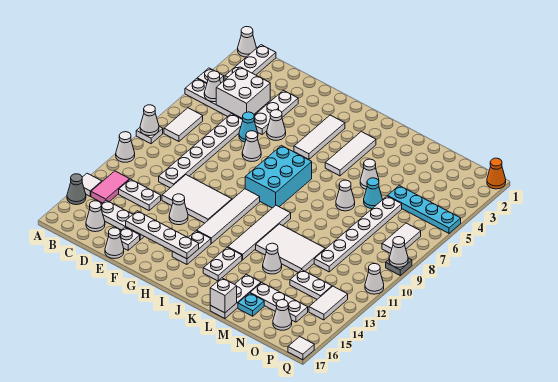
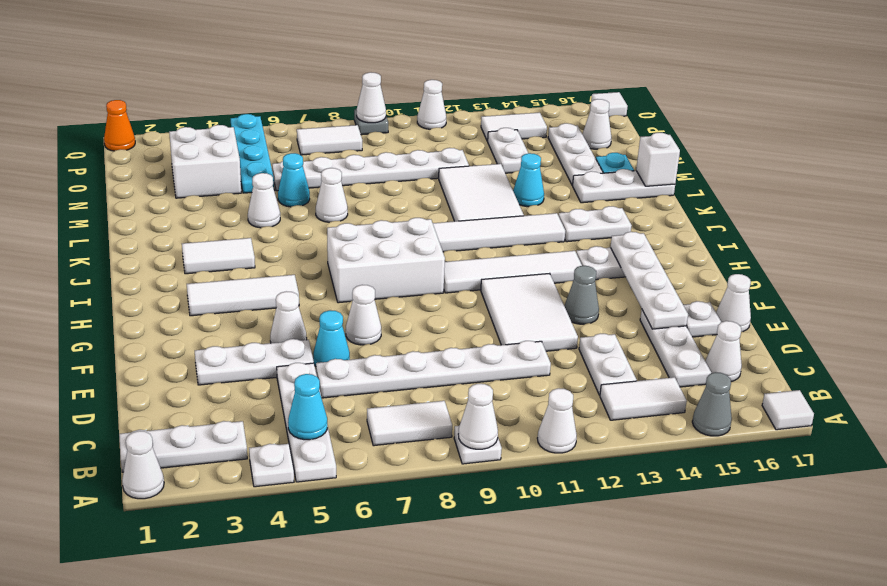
white tile A14 level 1 -> white tile A17 level 1
white cone B5 level 2 -> cyan cone B5 level 2
pink tile B13:B14 level 1 -> white tile B13:B14 level 1
white brick C4:D5 level 2 -> white brick N3:O4 level 1
white cone F13 level 1 -> grey cone F13 level 1
cyan brick H7:I9 level 1 -> white brick H7:I9 level 1
white tile J3:J5 level 1 -> white tile J3:J4 level 1
white cone L13 level 1 -> cyan cone L13 level 1

